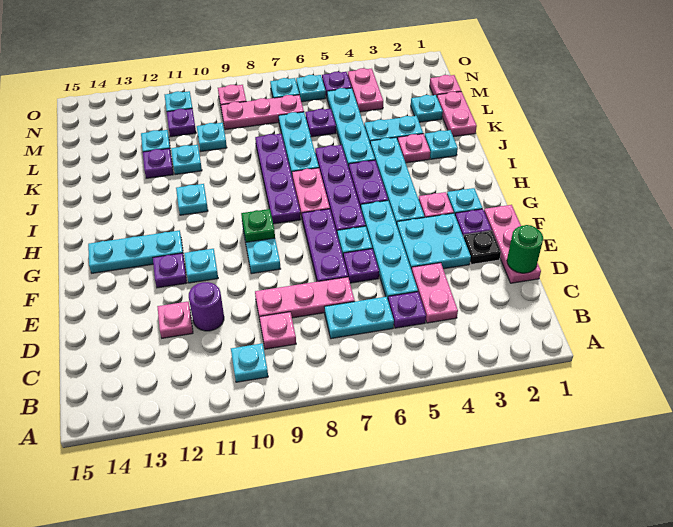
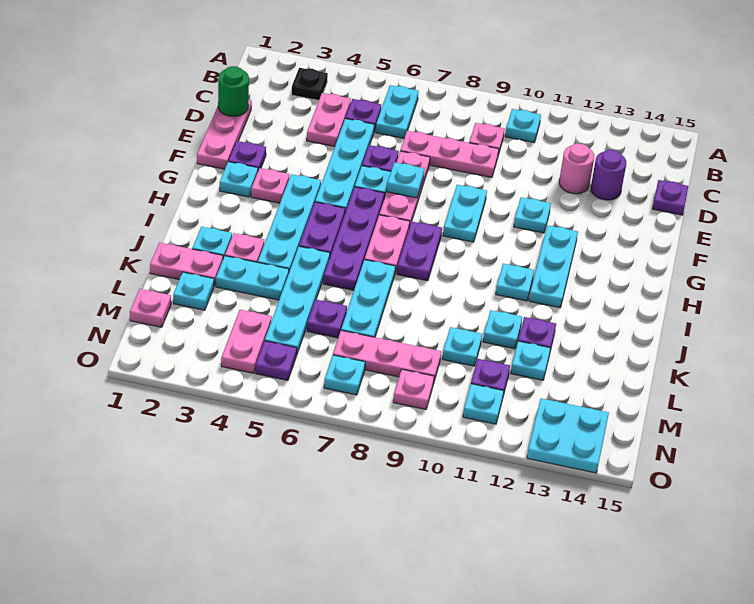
cyan plate C6:C7 level 1 -> cyan plate B6:C6 level 1
purple round brick D11 level 1 -> purple round brick D13 level 1
pink plate D12 level 1 -> pink round brick D12 level 1
black plate E2 level 1 -> black plate B3 level 1
cyan plate E3:F4 level 1 -> cyan plate N13:O14 level 1
purple plate E7:G7 level 1 -> pink plate E7:G7 level 1
purple plate F12 level 1 -> purple plate D15 level 1
green plate G9 level 2 -> none
cyan plate G12:G14 level 1 -> cyan plate G12:I12 level 1
purple plate H8:K8 level 1 -> purple plate H8:I8 level 1
pink plate K1:L1 level 1 -> pink plate K1:K2 level 1
cyan plate N6 level 1 -> cyan plate F7 level 2

